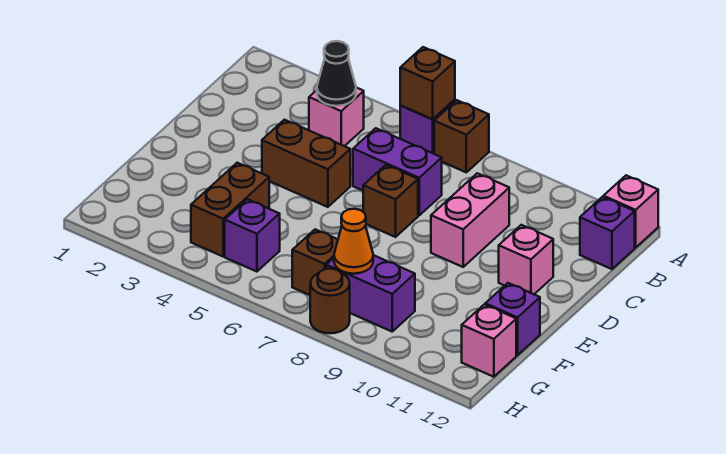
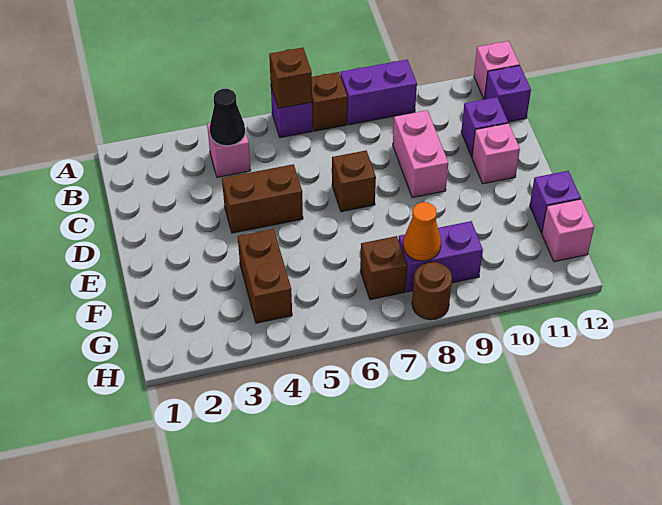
purple brick C6:C7 level 1 -> purple brick A8:A9 level 1
purple brick G5 level 1 -> purple brick C11 level 1

